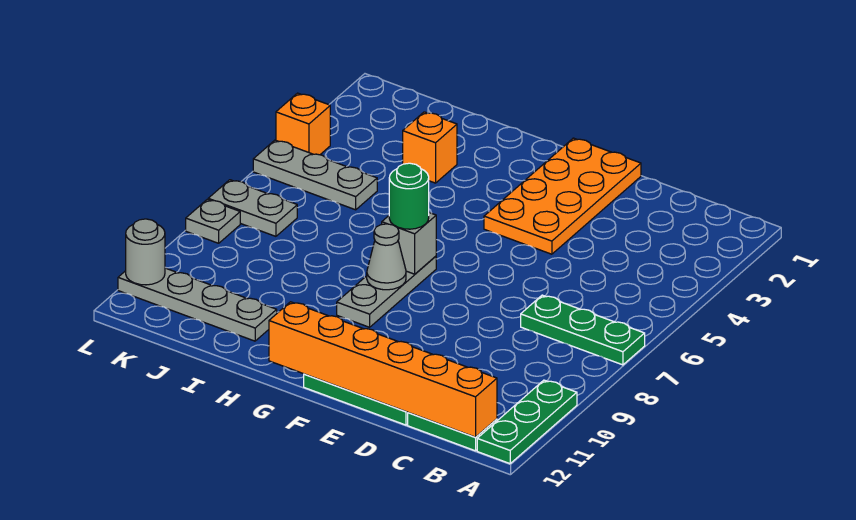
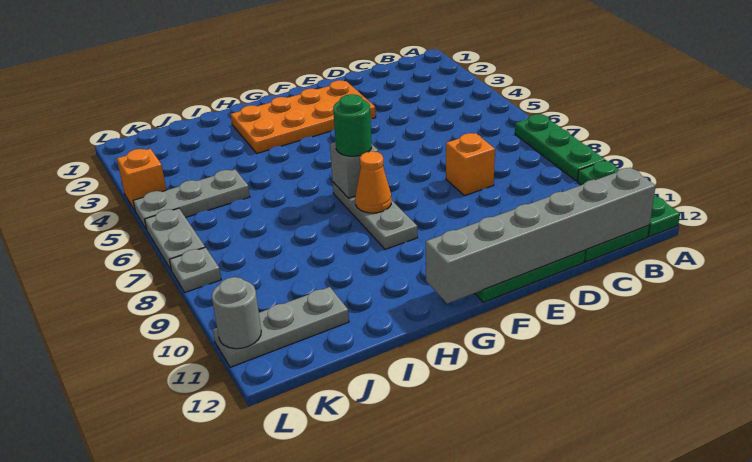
green plate A7:C7 level 1 -> green plate A7:A9 level 1
orange brick B12:G12 level 2 -> grey brick B12:G12 level 2
orange plate E1:F4 level 1 -> orange plate E2:H3 level 1
grey cone G8 level 2 -> orange cone G8 level 2
orange brick I3 level 1 -> orange brick D8 level 1
grey plate I11:L11 level 1 -> grey plate J11:L11 level 1
grey plate K7:L7 level 1 -> grey plate L6:L7 level 1

